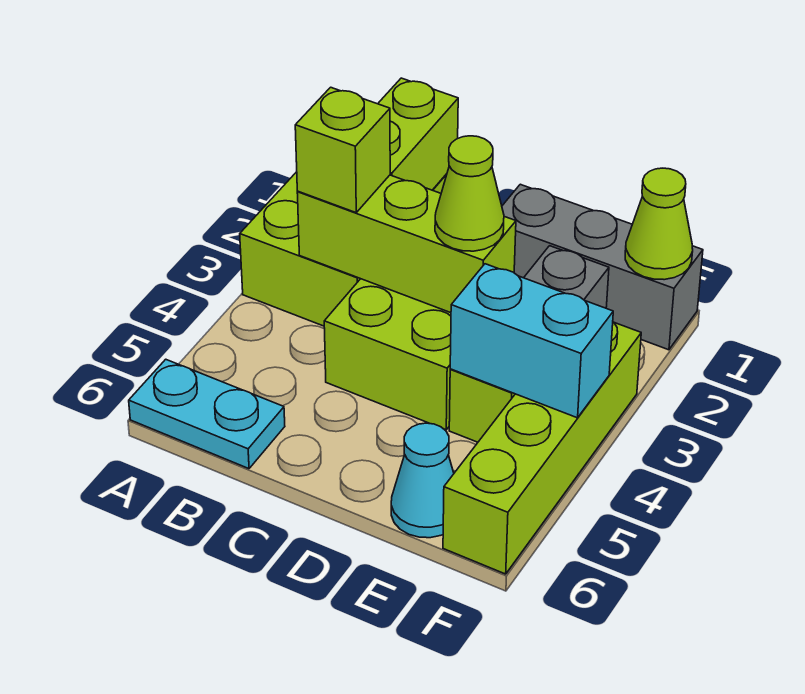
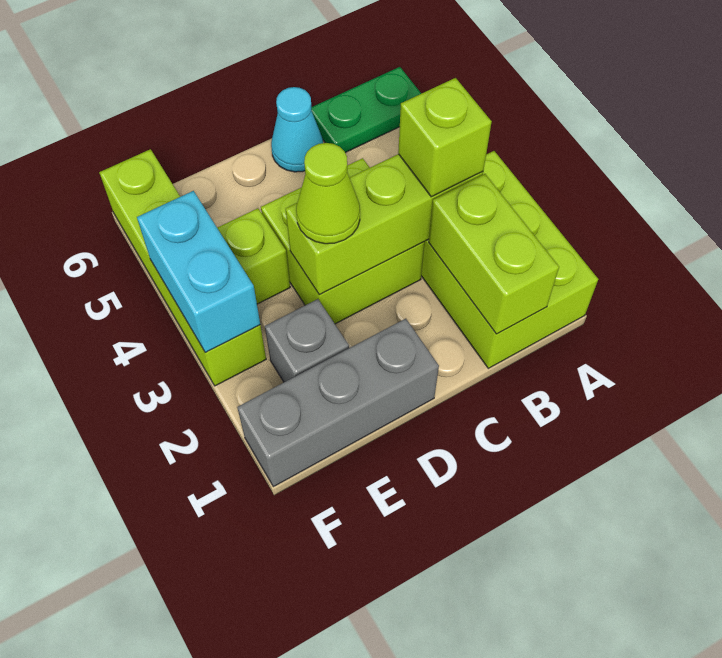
cyan plate A6:B6 level 1 -> green plate A6:B6 level 1
cyan brick E4:F4 level 2 -> cyan brick F3:F4 level 2
cyan cone E6 level 1 -> cyan cone C6 level 1
lime cone F1 level 2 -> none

